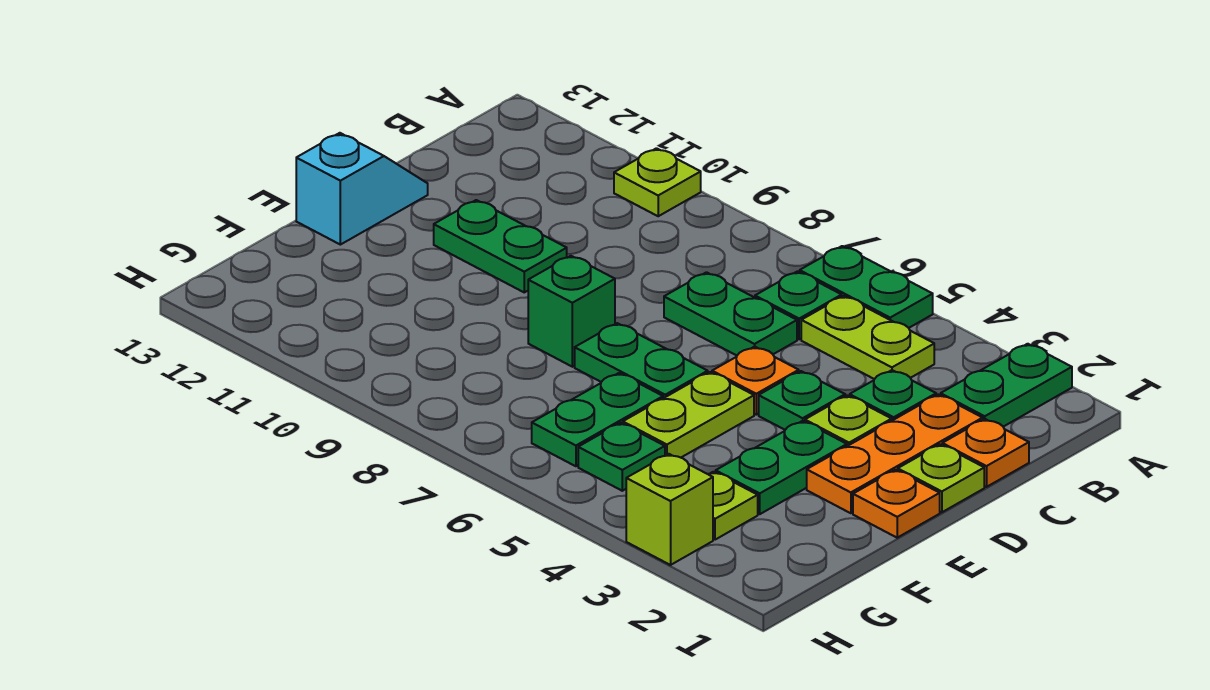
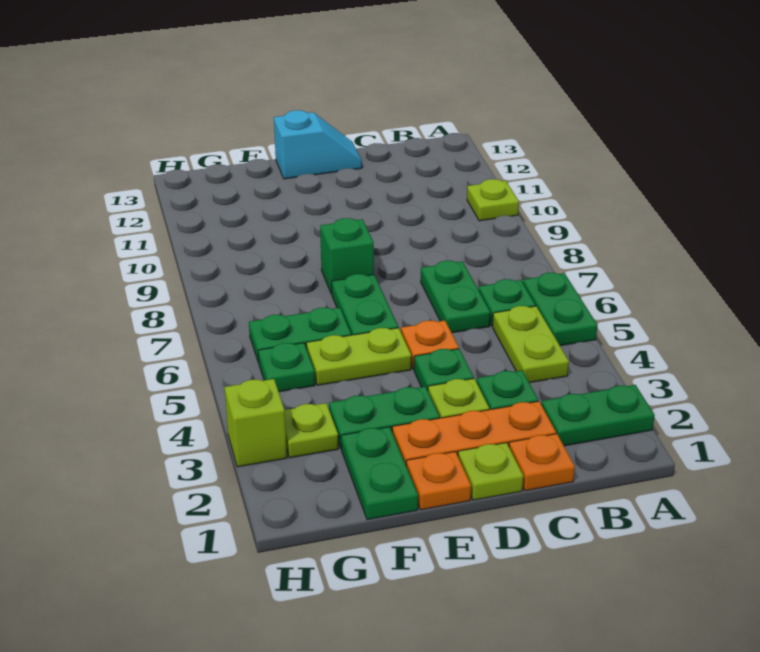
green plate D10:D11 level 1 -> green plate F1:F2 level 1

